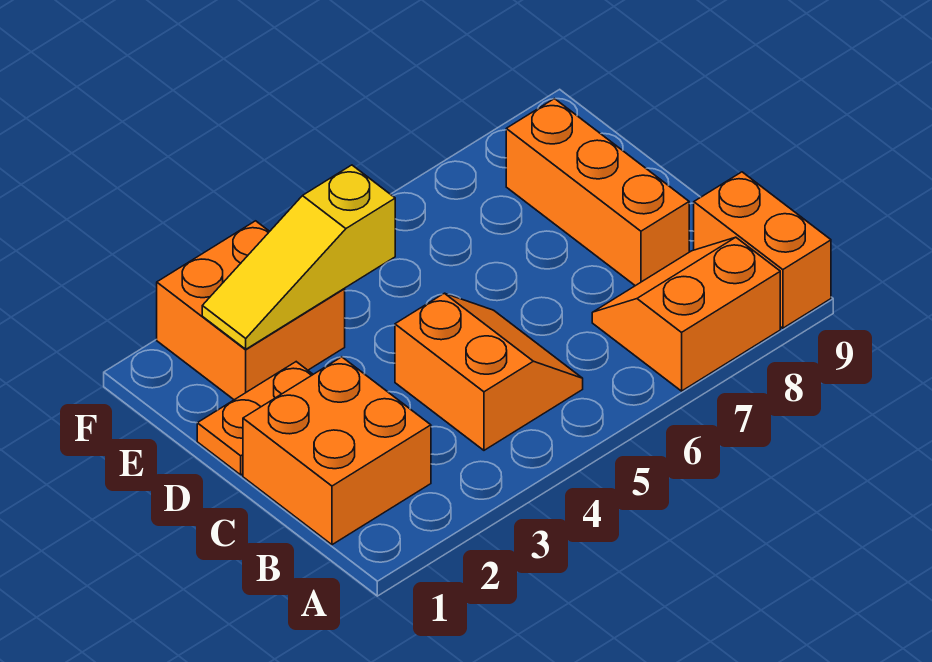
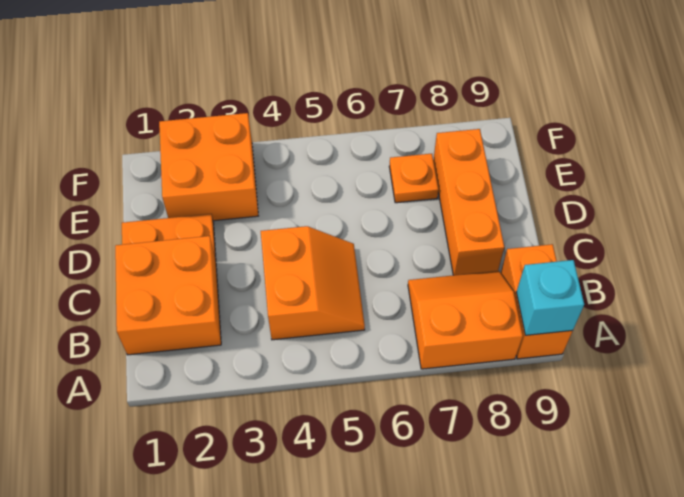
none -> cyan brick A9 level 2
yellow slope E2:E4 level 2 top 4 -> none
none -> orange plate E7 level 1

